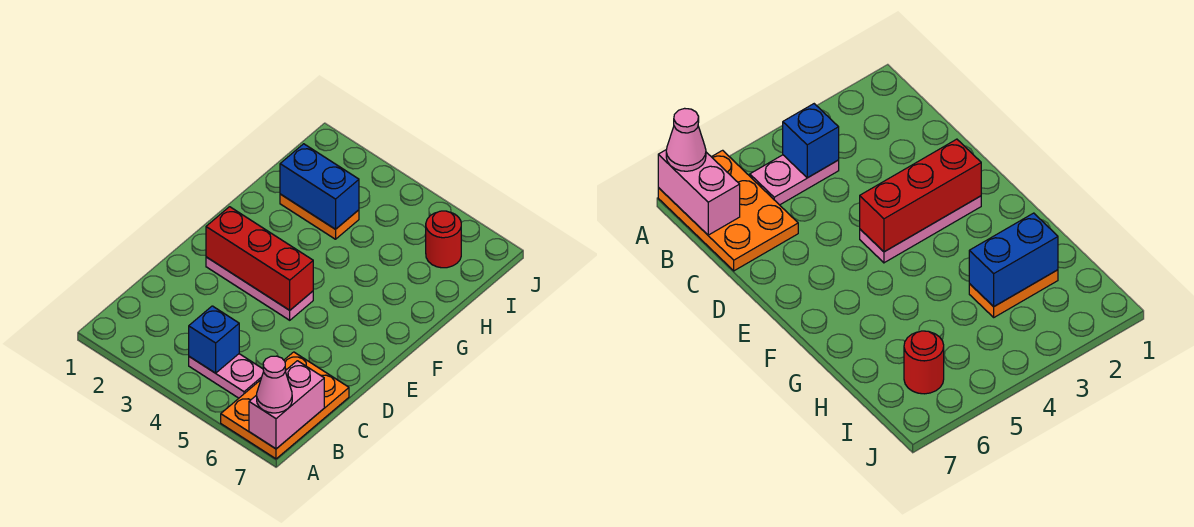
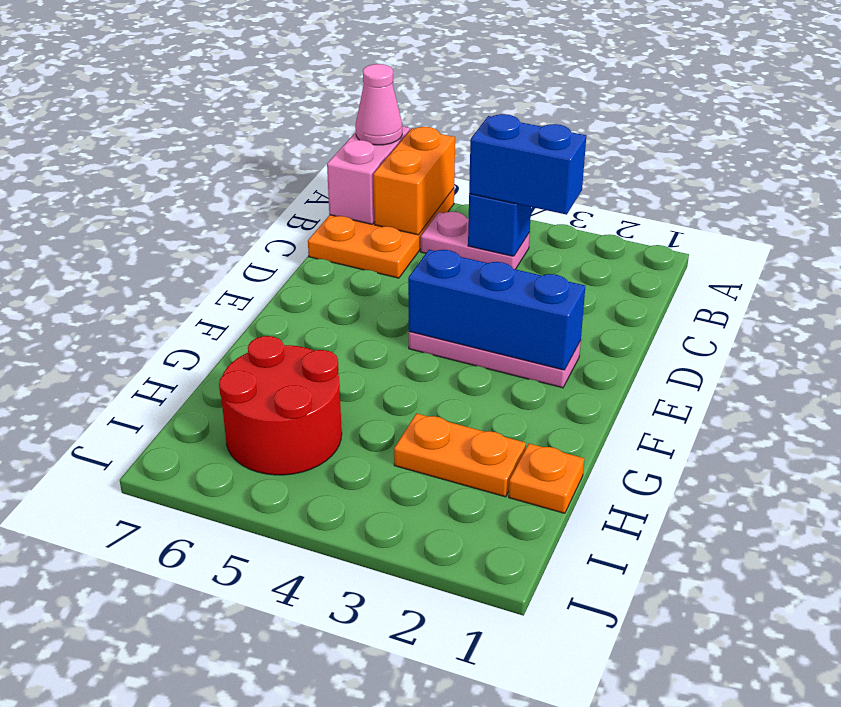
none -> orange brick A6:B6 level 2
red brick E2:E4 level 2 -> blue brick E2:E4 level 2
none -> orange plate H1 level 1
blue brick H2:H3 level 2 -> blue brick B3:B4 level 3
red round brick I6 level 1 -> red round brick H5:I6 level 1

